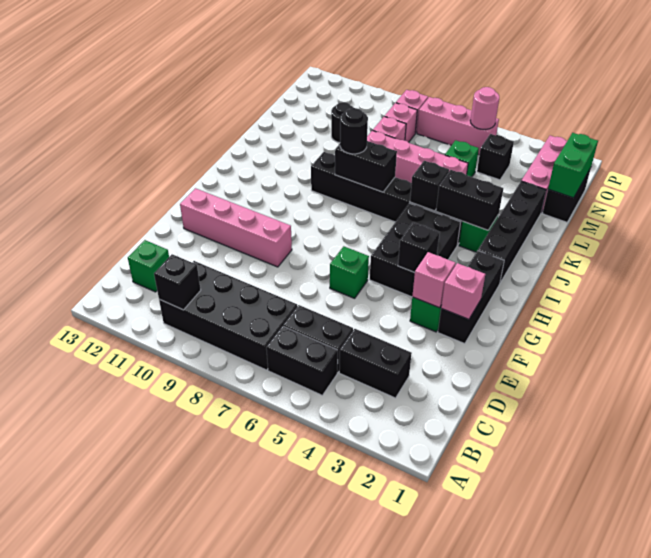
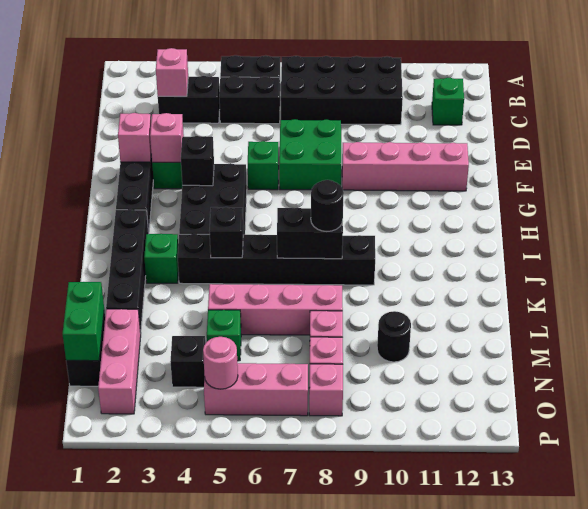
black brick B10 level 2 -> none
none -> pink brick C3 level 2
none -> green brick E7:F8 level 1
black brick J3:J4 level 2 -> none

